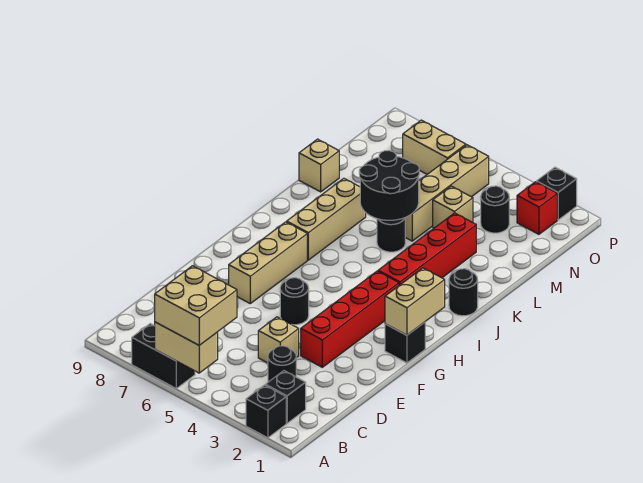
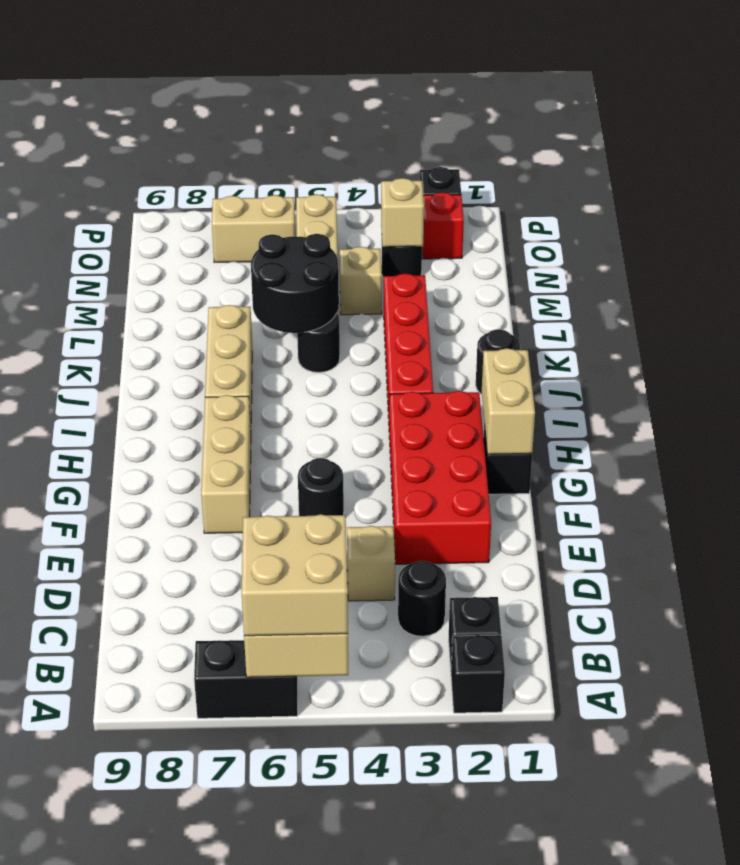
red brick E3:H3 level 1 -> red brick E2:H3 level 1
tan brick L9 level 1 -> tan brick N3 level 2

